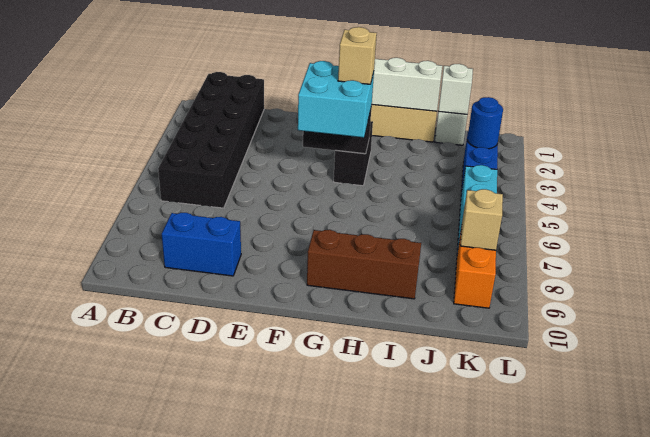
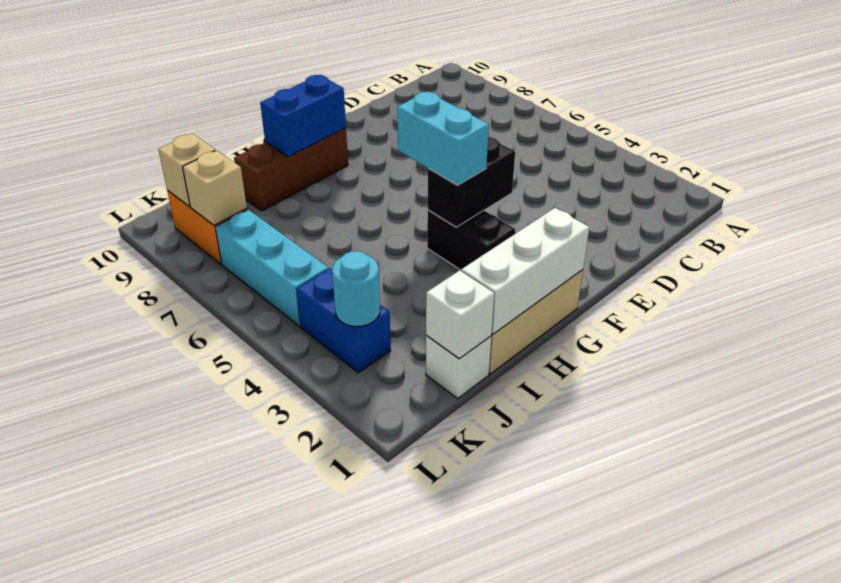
black brick B1:C6 level 1 -> none
blue brick C9:D9 level 1 -> blue brick G9:H9 level 2
cyan brick F4:G5 level 3 -> cyan brick G4:G5 level 3
tan brick G4 level 4 -> tan brick K9 level 2
blue round brick K3 level 2 -> cyan round brick K3 level 2

